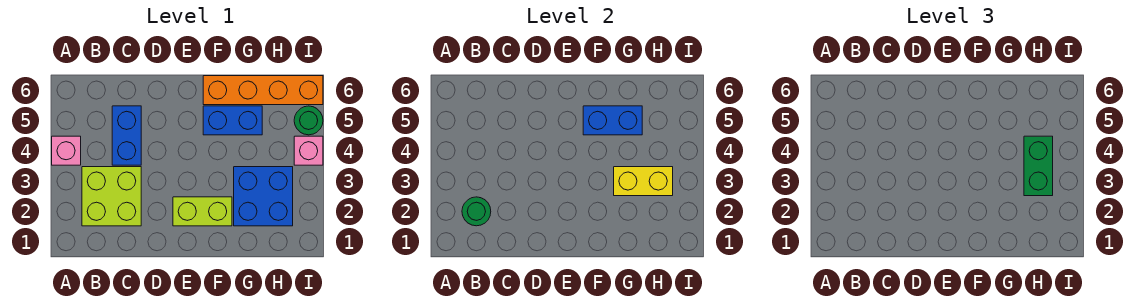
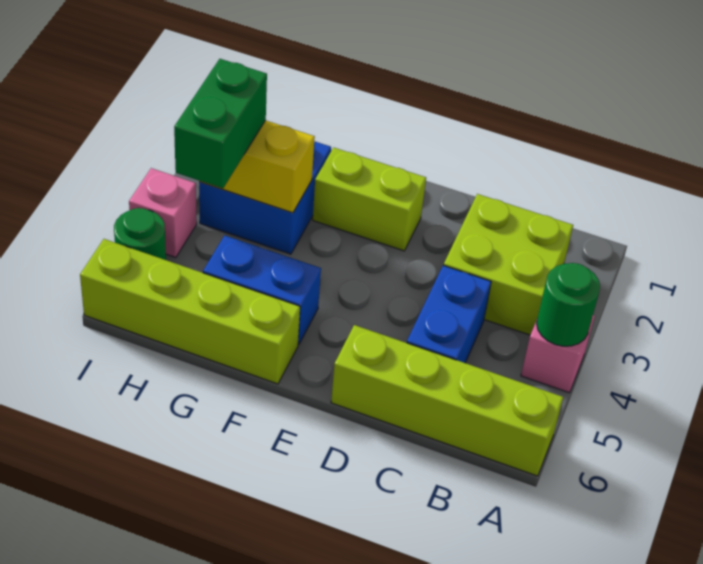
none -> lime brick A6:D6 level 1
green round brick B2 level 2 -> green round brick A4 level 2
blue brick F5:G5 level 2 -> none
orange brick F6:I6 level 1 -> lime brick F6:I6 level 1

